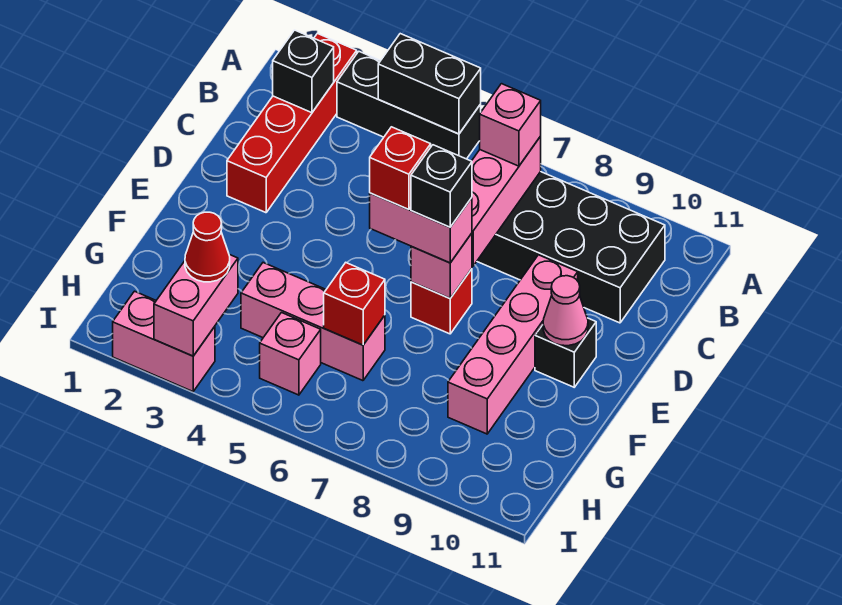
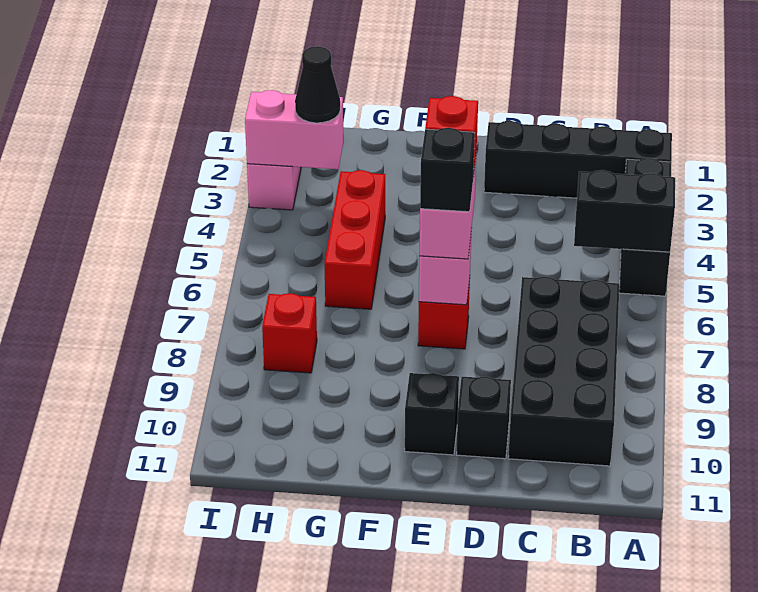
red brick A2:D2 level 1 -> black brick A2:D2 level 1
black brick A4:A5 level 2 -> black brick A5:B5 level 2
black brick B2 level 2 -> black brick D10 level 1
pink brick B7:D7 level 2 -> none
pink brick B7 level 3 -> none
pink brick D9:G9 level 1 -> none
pink cone E10 level 2 -> none
pink brick G4:G6 level 1 -> red brick G4:G6 level 1
red brick G6 level 2 -> red brick H8 level 1
red cone H3 level 3 -> black cone H3 level 3
pink brick H5 level 1 -> none

